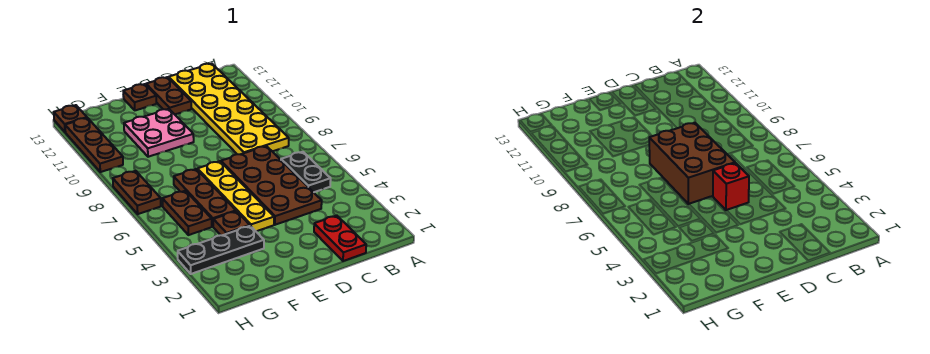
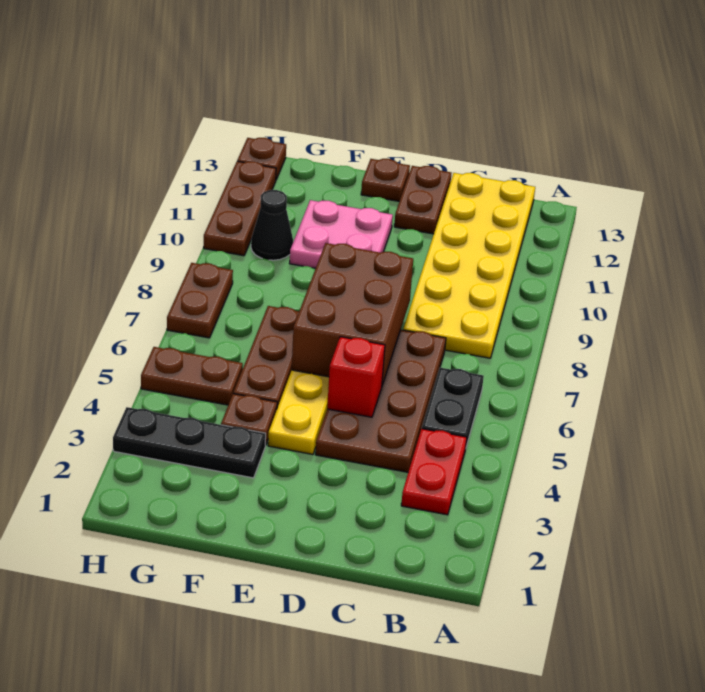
red plate C1:C2 level 1 -> red plate B3:B4 level 1
brown plate G5:G6 level 1 -> brown plate G5:H5 level 1
none -> black cone G10 level 1

